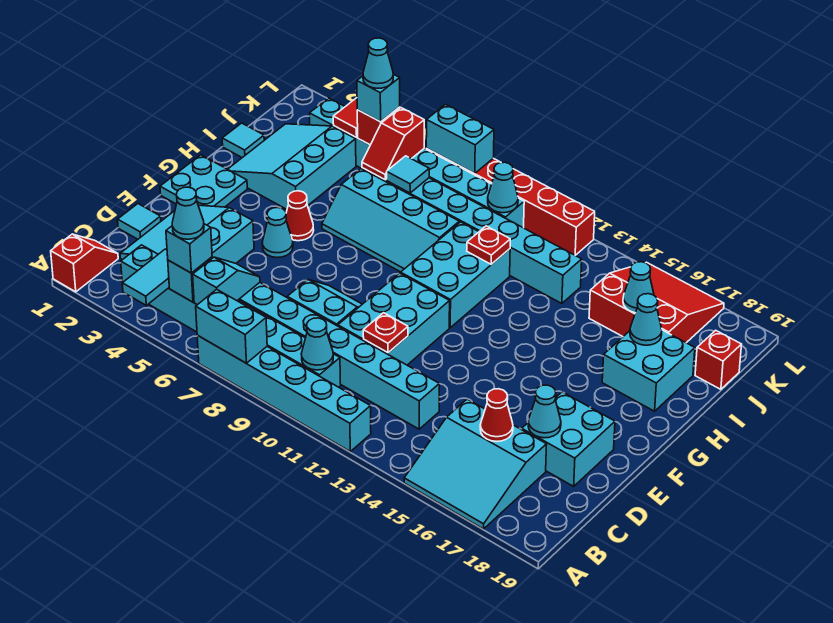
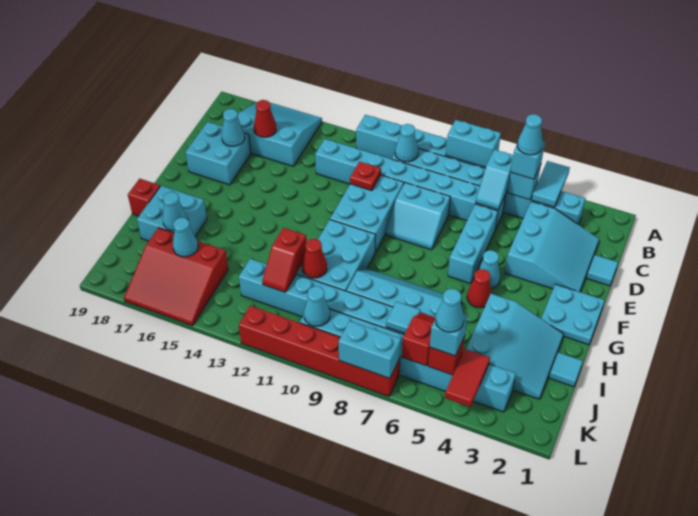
red slope A1:B1 level 1 top A -> red slope I12:J12 level 2 top I
none -> cyan brick D6:F6 level 1
red plate I11 level 2 -> red cone I11 level 2
red brick J19 level 1 -> red brick H19 level 1

